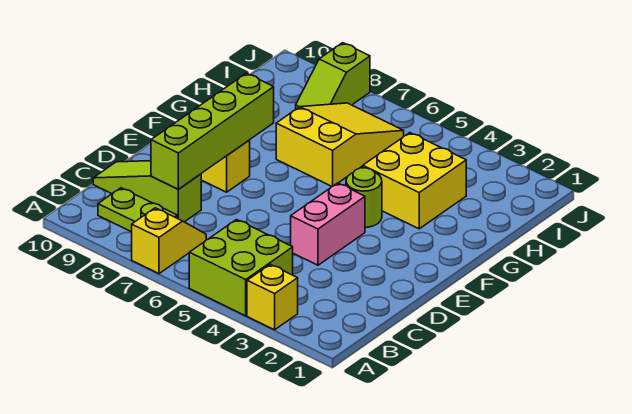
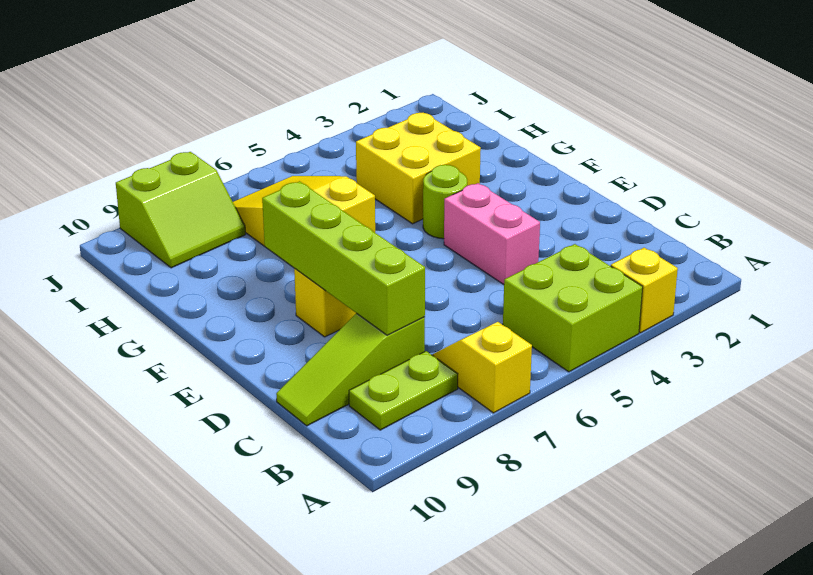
lime slope I8:J8 level 1 top J -> lime slope I8:J9 level 1 top J

